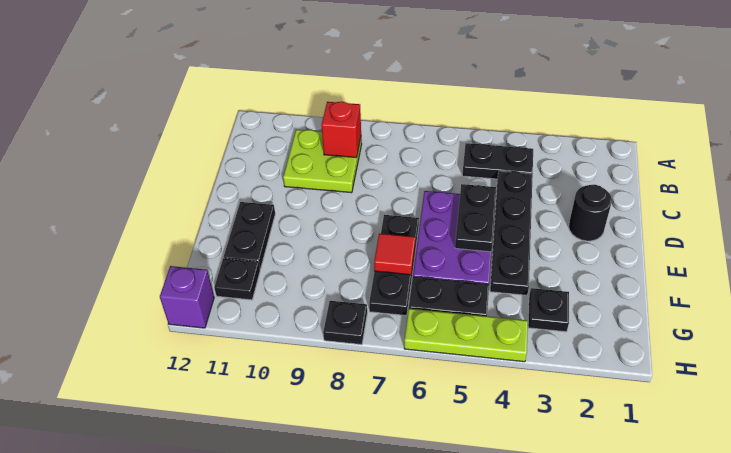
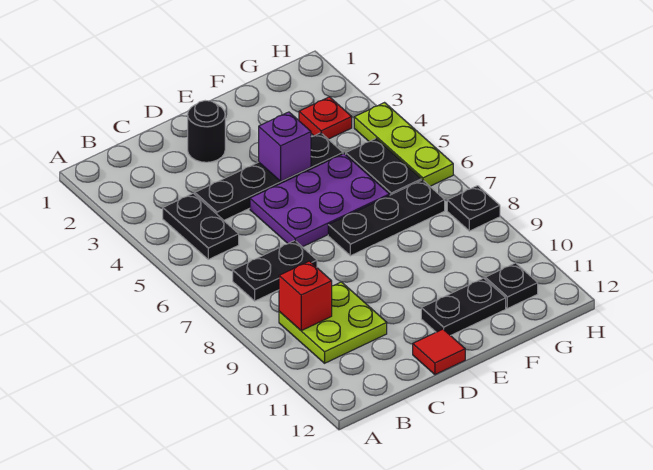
black plate D5:E5 level 2 -> black plate B7:C7 level 1
red tile F7 level 2 -> red tile D12 level 1
black plate G3 level 1 -> red plate G3 level 1
purple brick H12 level 1 -> purple brick E4 level 2

